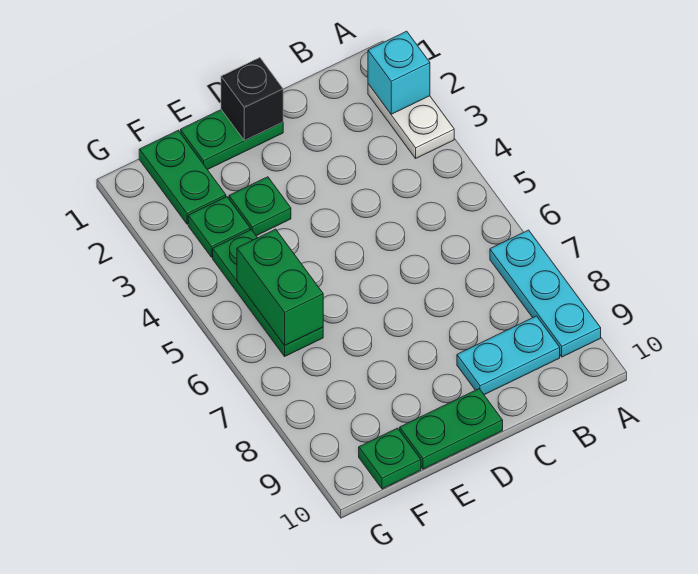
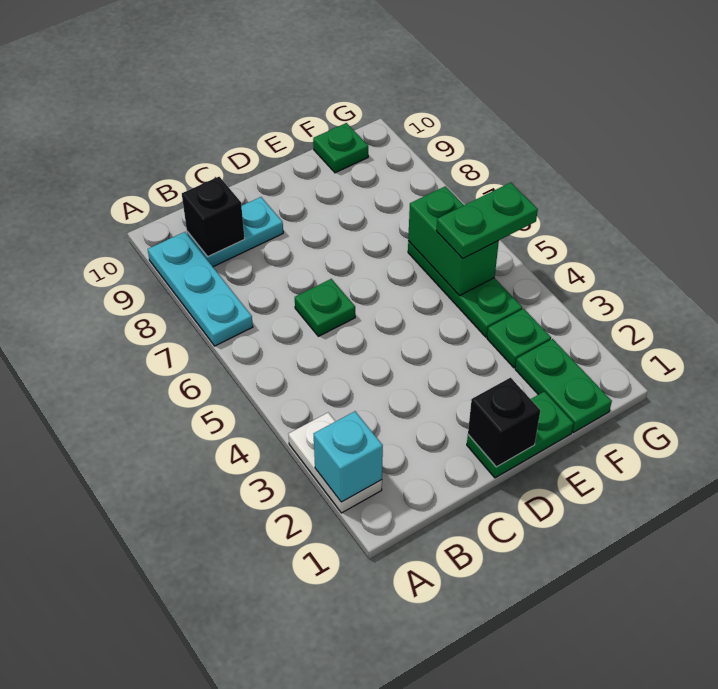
none -> black brick B9 level 2
green plate D10:E10 level 1 -> green plate F5:G5 level 3
green plate E3 level 1 -> green plate C6 level 1

